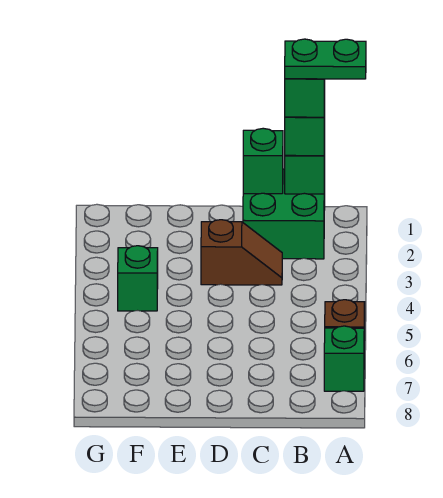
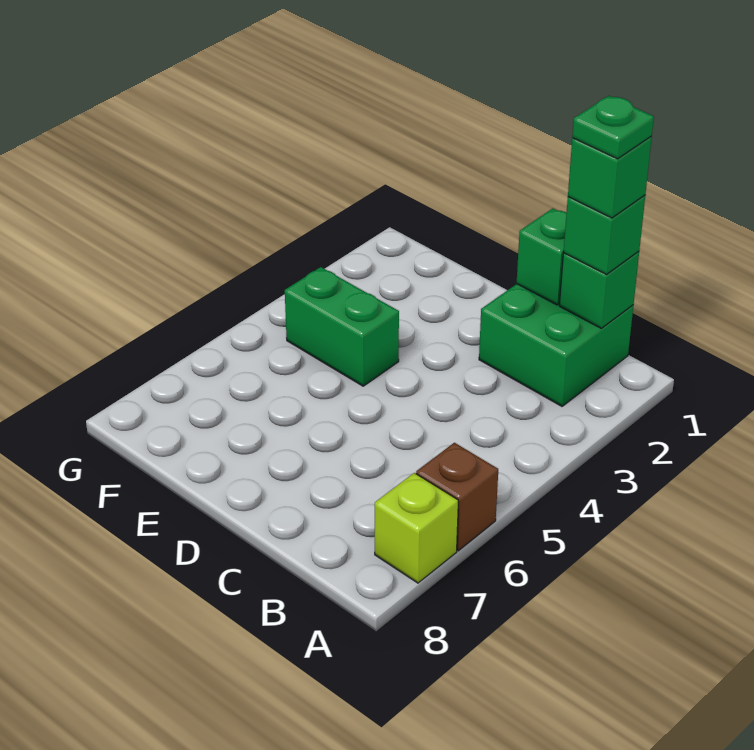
green plate A1:B1 level 5 -> green plate B1 level 5
green brick A7 level 1 -> lime brick A7 level 1
brown slope C3:D3 level 1 top D -> none
green brick F4 level 1 -> green brick E4:F4 level 1

